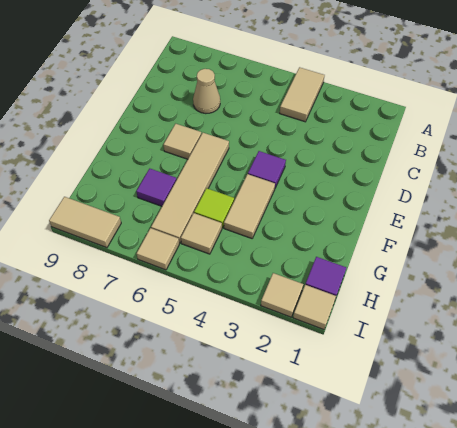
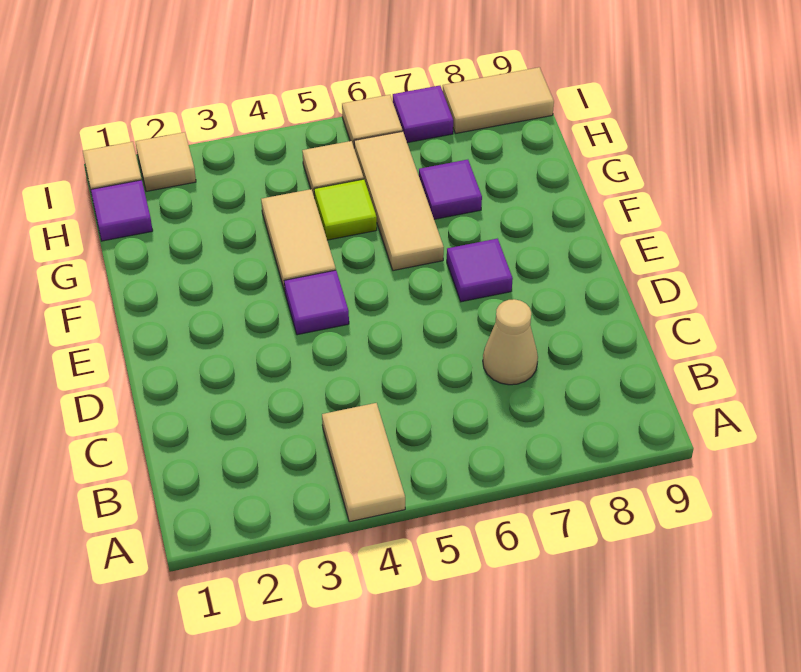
tan tile E6:H6 level 1 -> tan tile F6:H6 level 1
tan tile E7 level 1 -> purple tile E7 level 1
none -> purple tile I7 level 1

